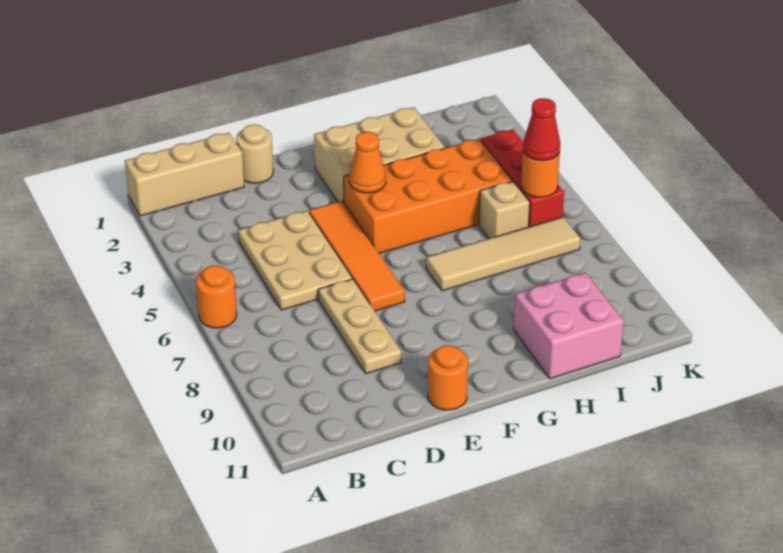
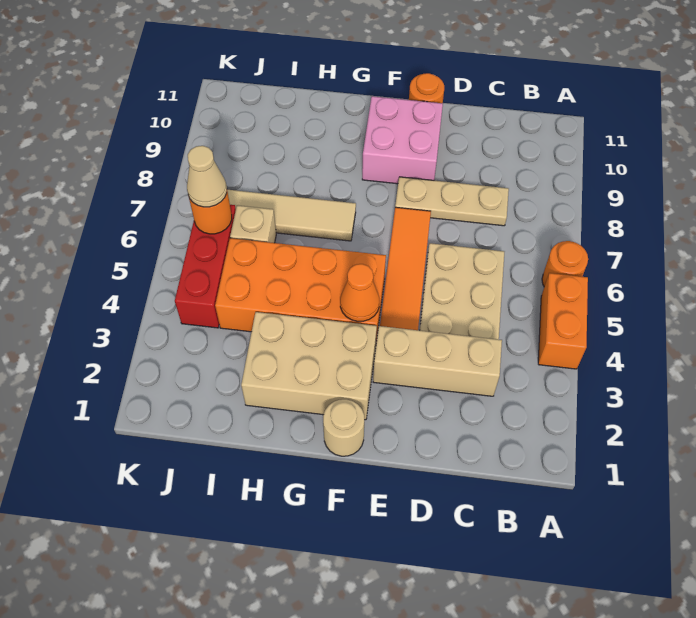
tan brick A1:C1 level 1 -> tan brick C3:E3 level 1
none -> orange brick A4:A5 level 1
tan round brick D1 level 1 -> tan round brick F1 level 1
tan plate D7:D9 level 1 -> tan plate C8:E8 level 1
pink brick H10:I11 level 1 -> pink brick E9:F10 level 1
red cone J6 level 3 -> tan cone J6 level 3

